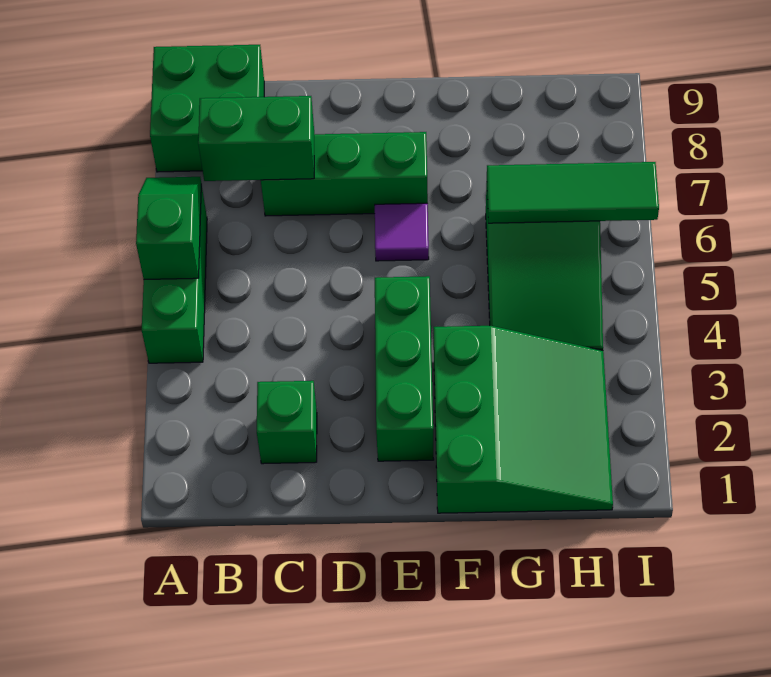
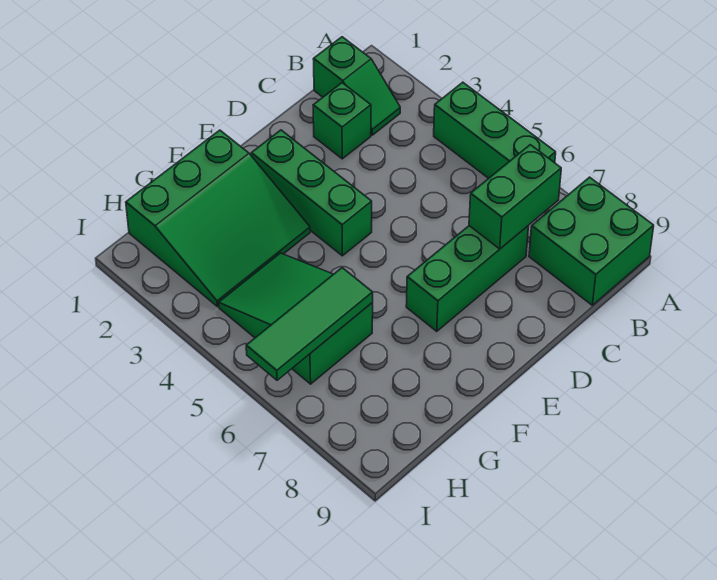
green slope A5:A6 level 2 top 5 -> green slope B1:B2 level 1 top 1
purple tile E6 level 1 -> none
green slope F1:H3 level 1 top F -> green slope F1:H3 level 1 top 1

